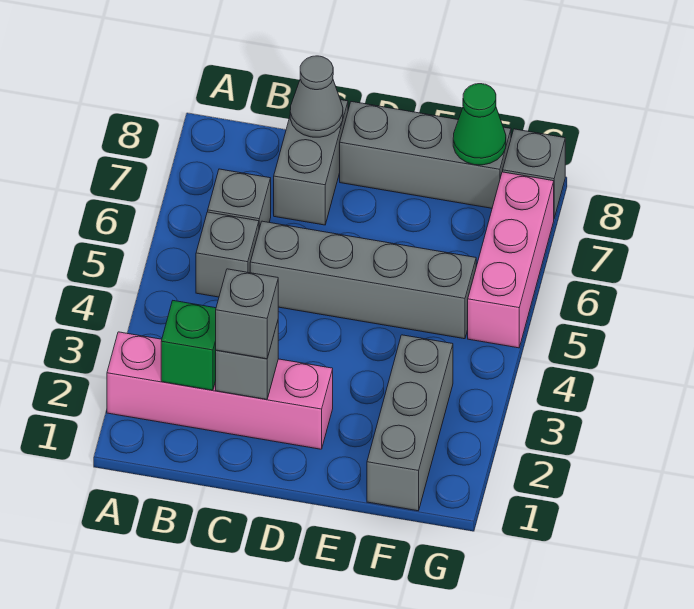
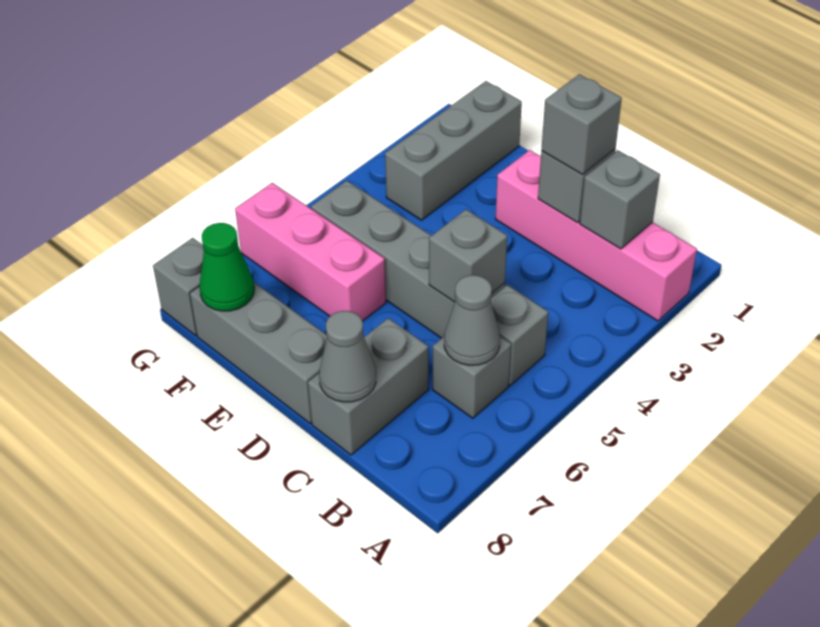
green brick B2 level 2 -> grey brick B2 level 2
none -> grey cone B6 level 2
none -> grey brick C5 level 2
pink brick G5:G7 level 1 -> pink brick E6:G6 level 1

